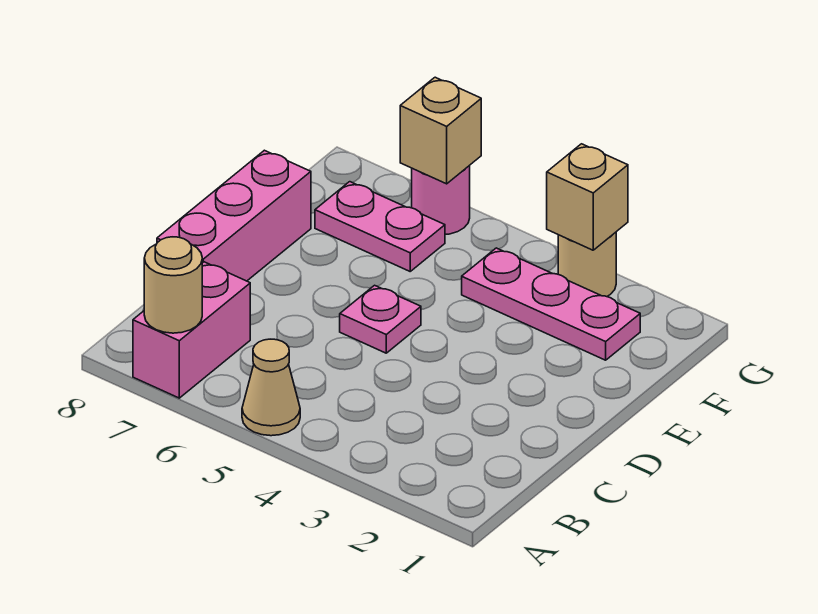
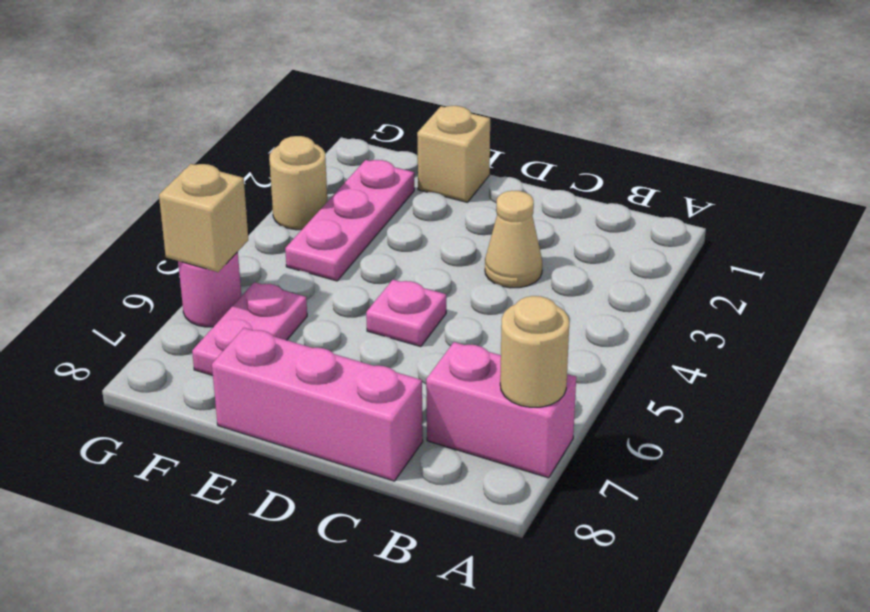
tan cone A5 level 1 -> tan cone C3 level 1
tan brick G3 level 2 -> tan brick E1 level 1

